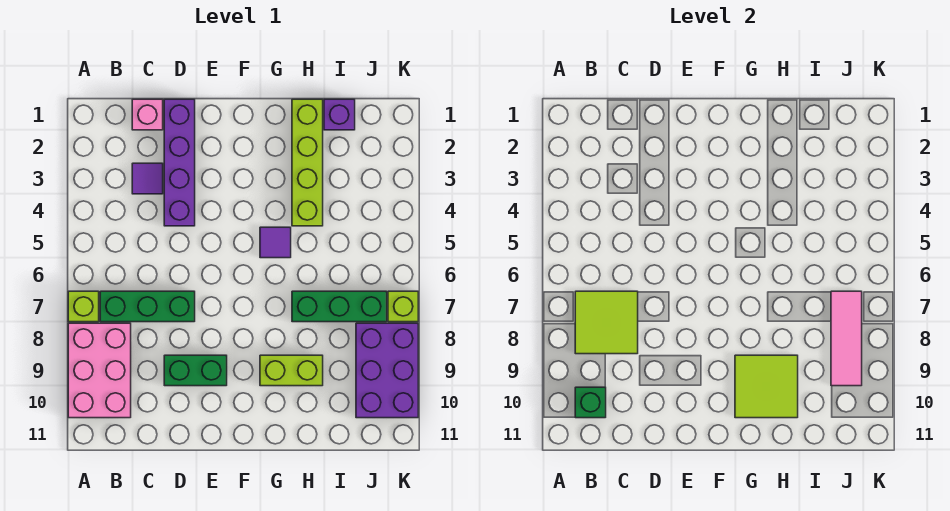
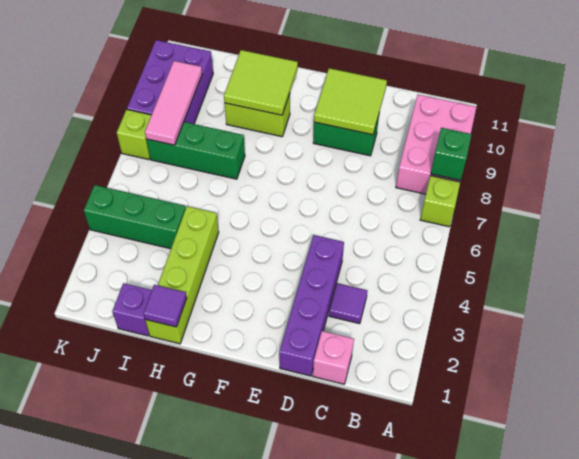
green brick B7:D7 level 1 -> green brick I4:K4 level 1
lime tile B7:C8 level 2 -> lime tile D9:E10 level 2
green brick B10 level 2 -> green brick A8 level 2
purple tile G5 level 1 -> purple tile H1 level 2

